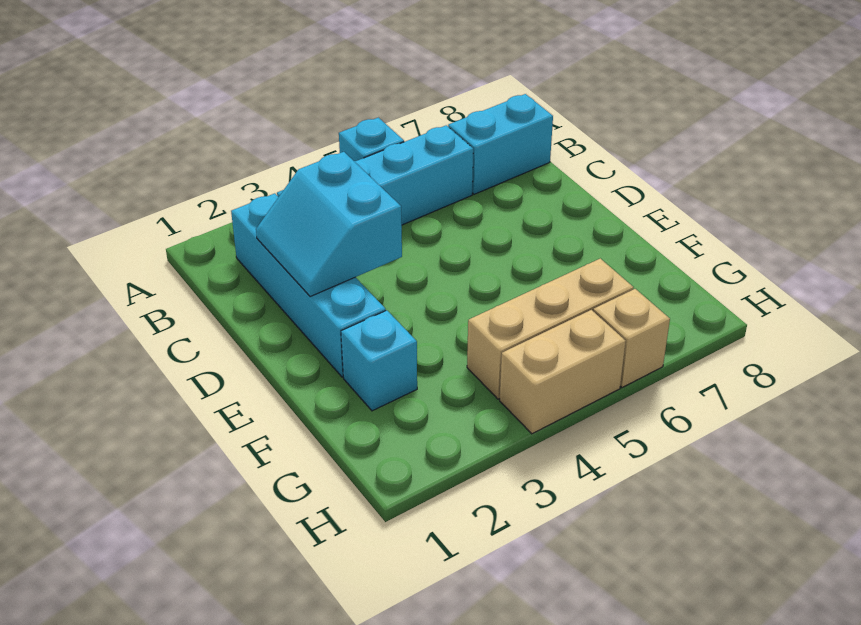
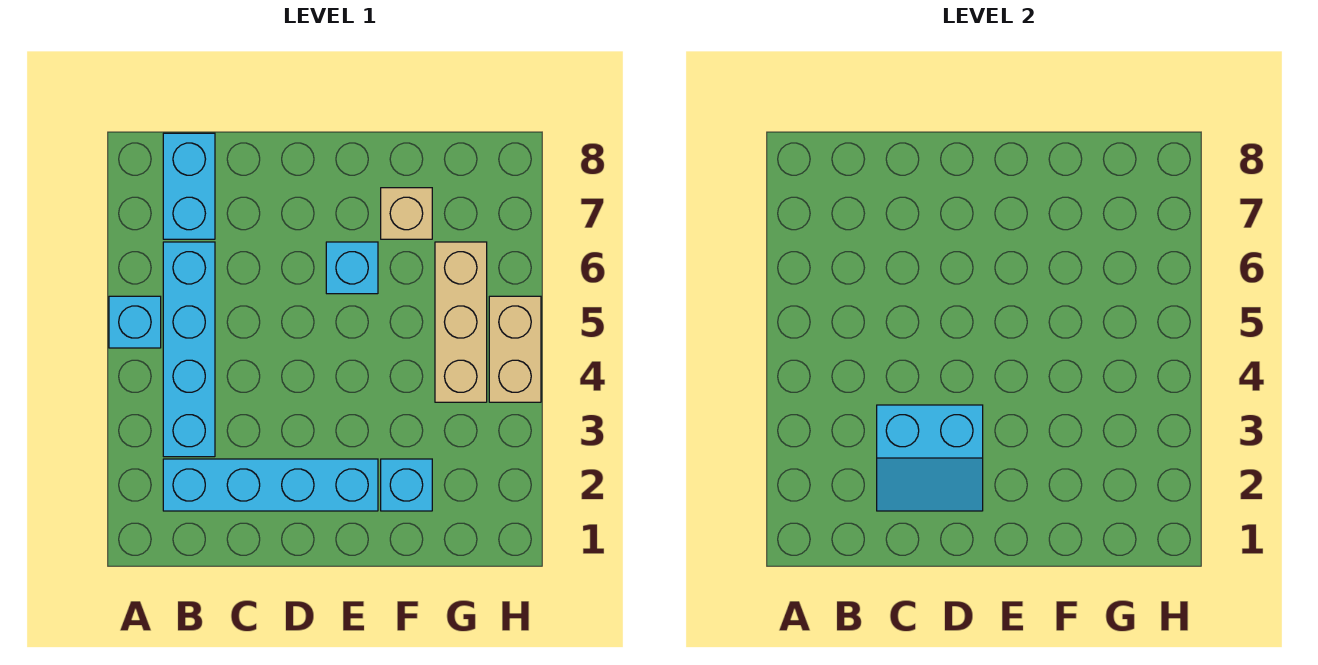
none -> cyan brick E6 level 1
tan brick H6 level 1 -> tan brick F7 level 1

